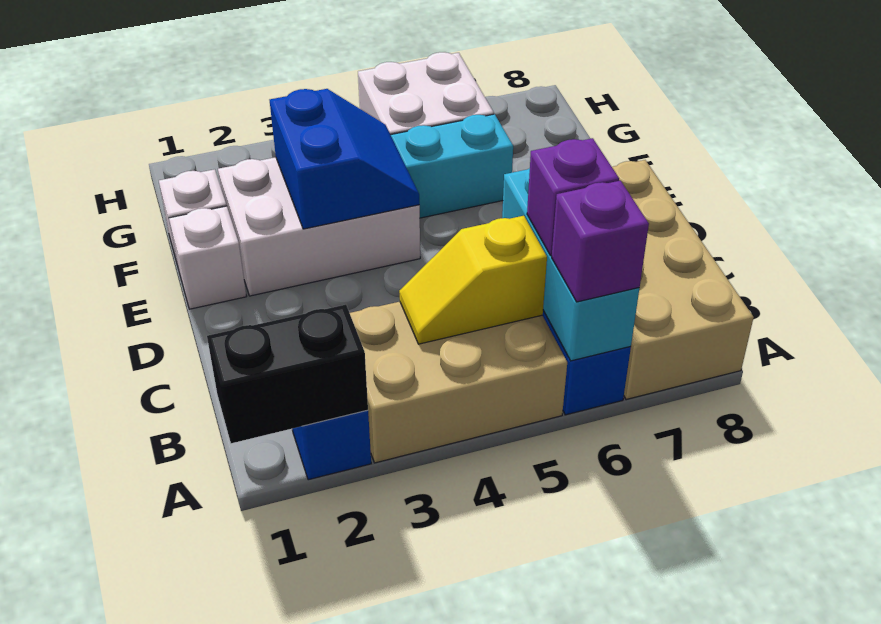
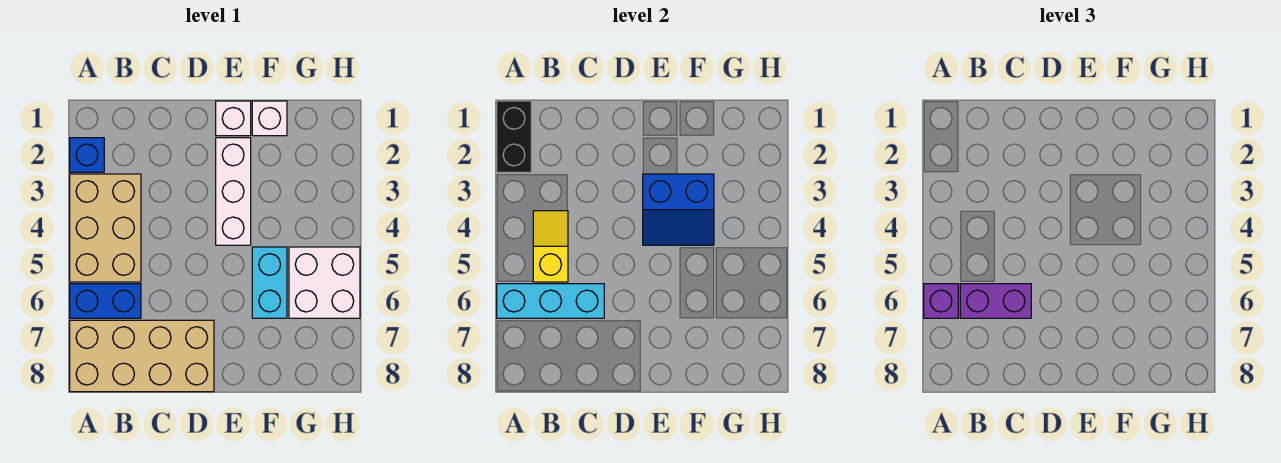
purple brick B6 level 3 -> purple brick B6:C6 level 3
white brick E2:F4 level 1 -> white brick E2:E4 level 1

